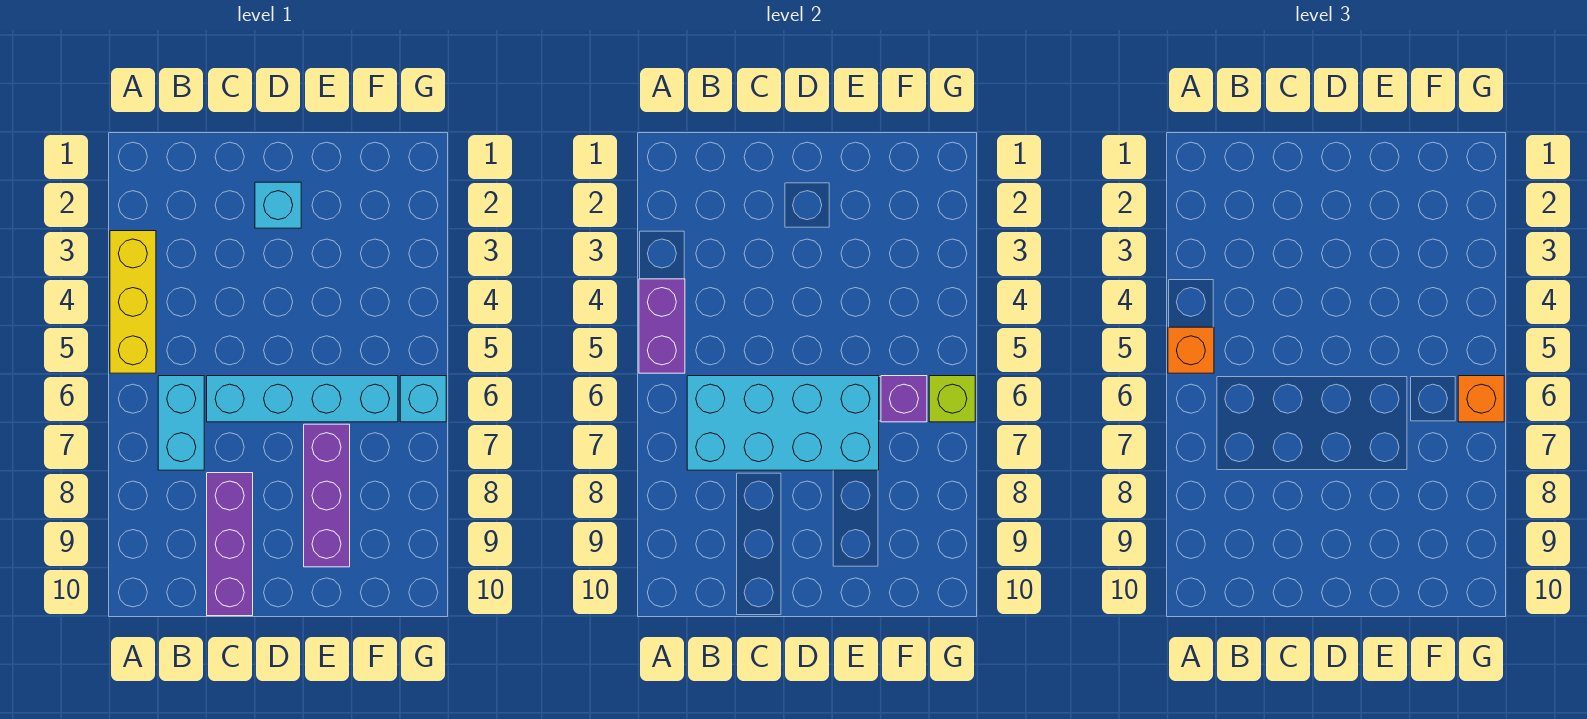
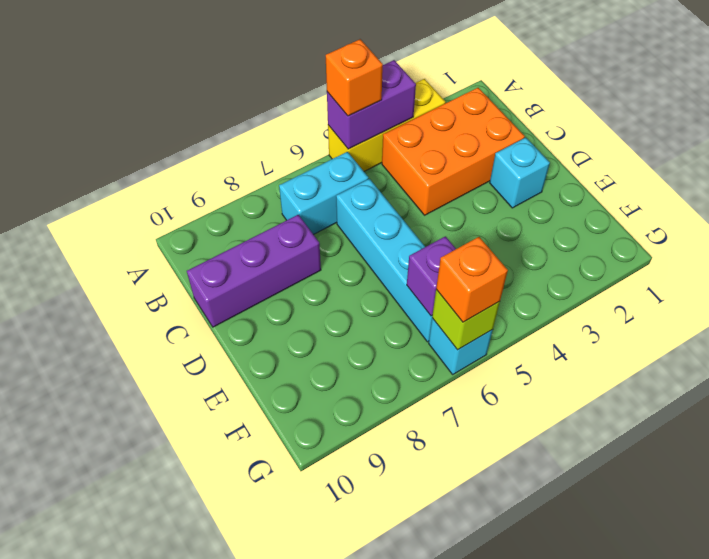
none -> orange brick B2:C4 level 1
cyan brick B6:E7 level 2 -> none
purple brick E7:E9 level 1 -> none

